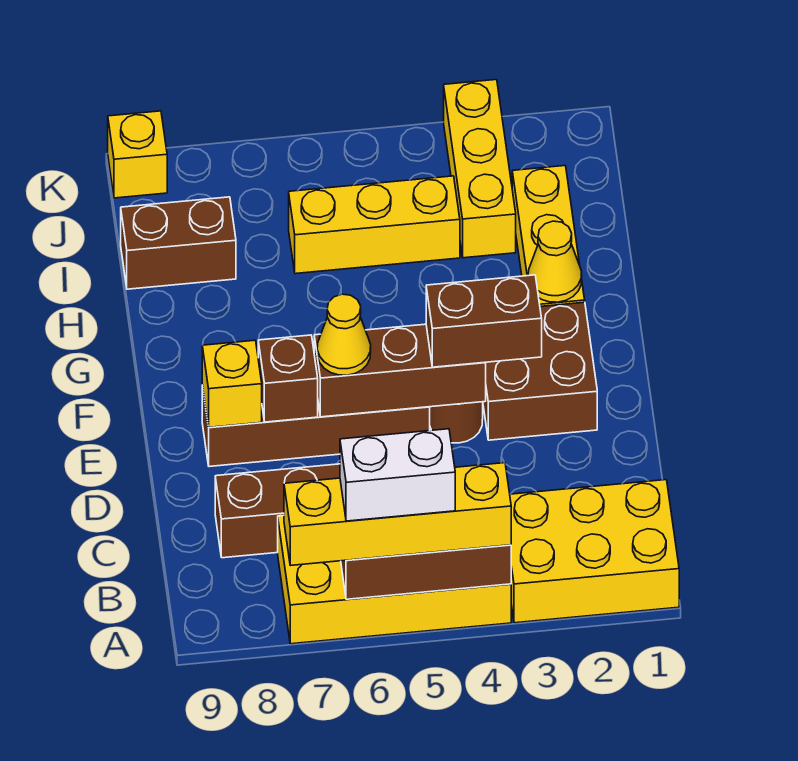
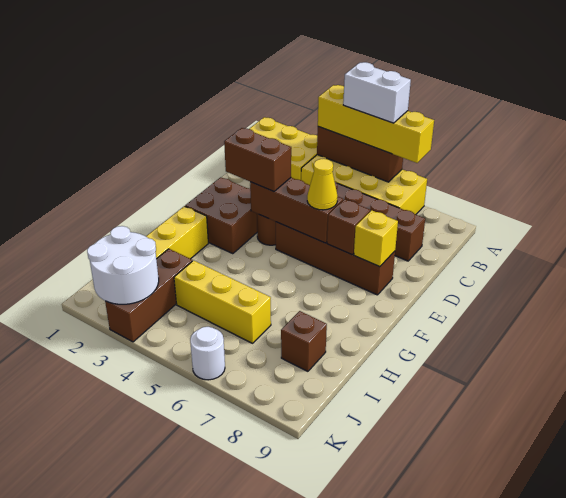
yellow cone G2 level 2 -> none
yellow brick I3:K3 level 1 -> brown brick I3:K3 level 1
brown brick I8:I9 level 1 -> brown brick I8 level 1
none -> white round brick J2:K3 level 2
none -> white round brick K6 level 1
yellow brick K9 level 1 -> none

